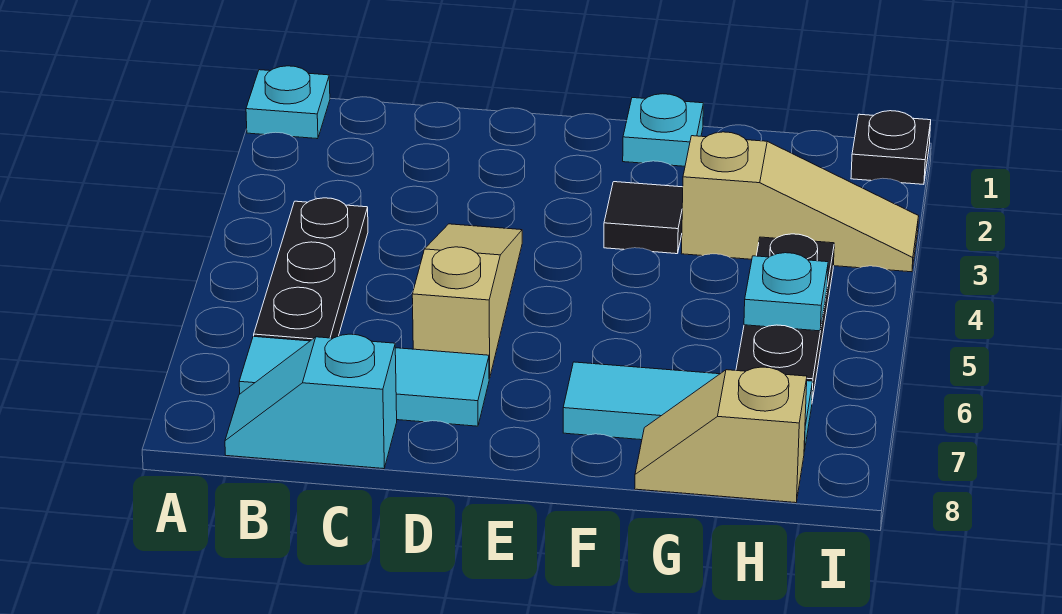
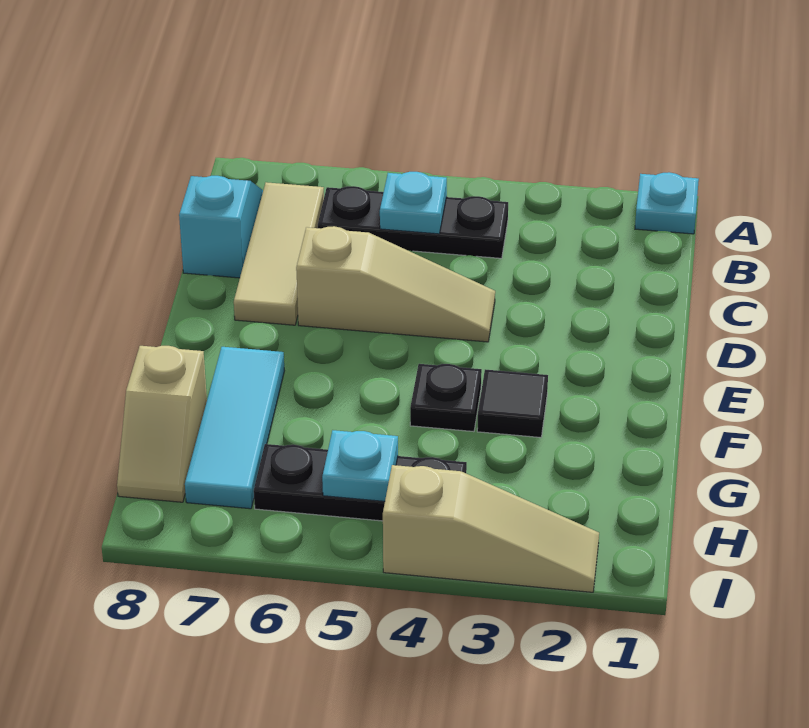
cyan tile B7:D7 level 1 -> tan tile B7:D7 level 1
cyan plate F1 level 1 -> cyan plate B5 level 2
tan slope G3:I3 level 1 top G -> tan slope I2:I4 level 1 top 4
tan slope G8:H8 level 1 top H -> tan slope G8:H8 level 1 top G
black plate I1 level 1 -> black plate F4 level 1

